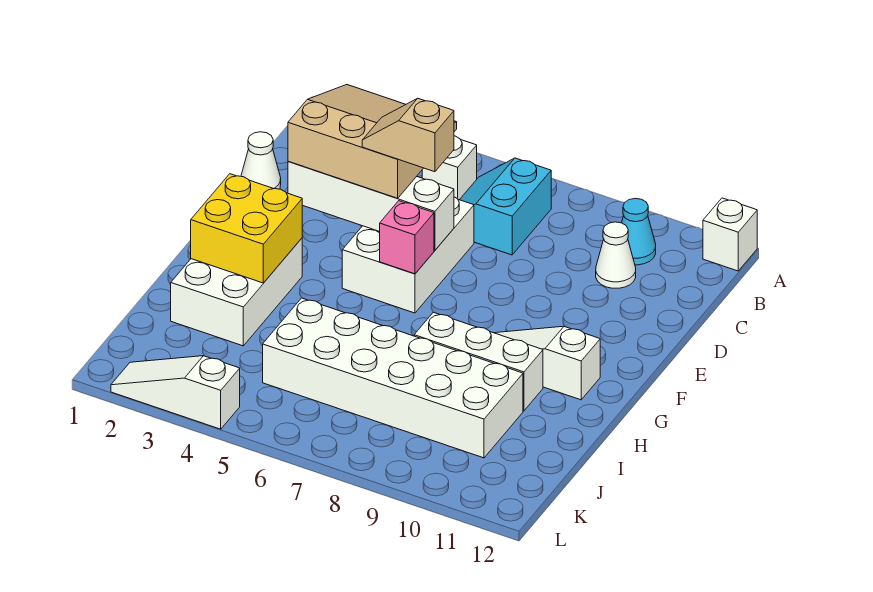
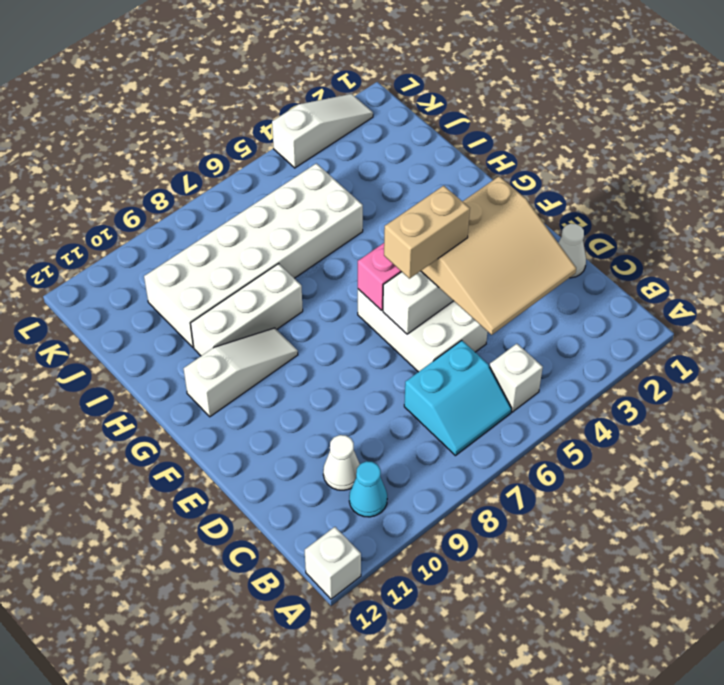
cyan slope B6:C7 level 1 top 7 -> cyan slope B6:C7 level 1 top C
tan slope E5:E6 level 4 top 6 -> tan brick E5:E6 level 4
white brick G2:I3 level 1 -> none
yellow brick G2:H3 level 2 -> none

